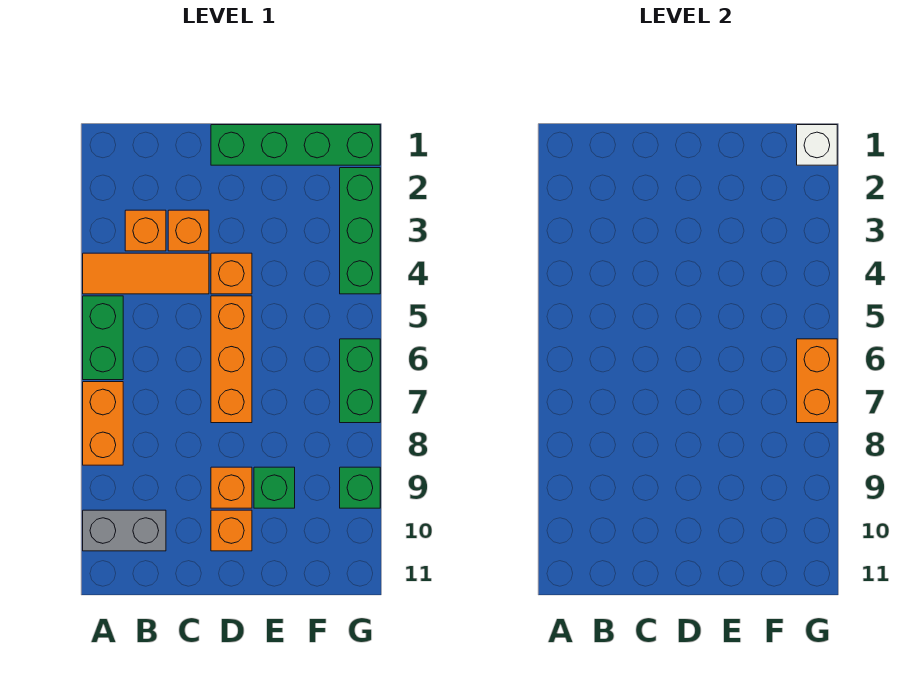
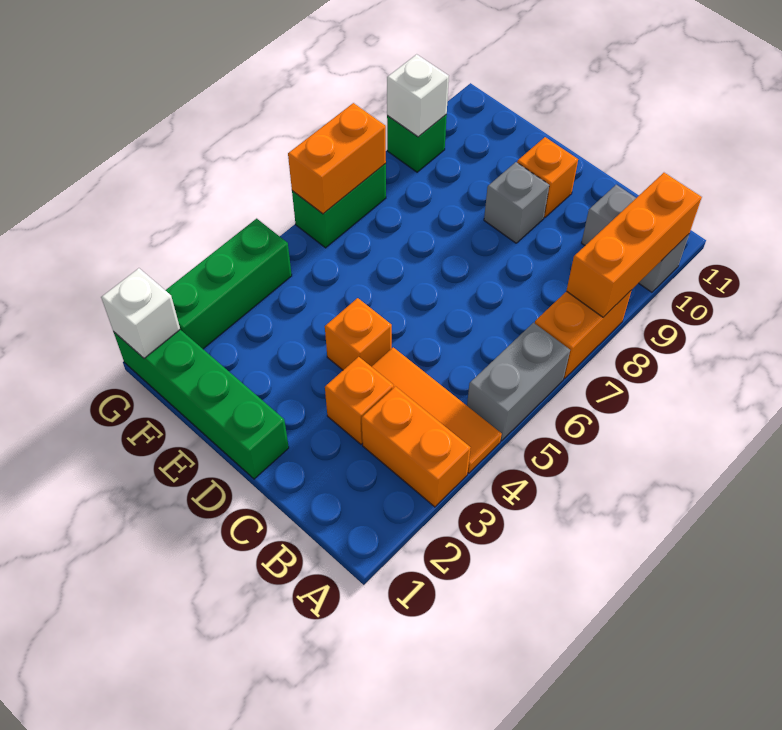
green brick A5:A6 level 1 -> grey brick A5:A6 level 1
orange brick B3 level 1 -> orange brick A3:B3 level 1
orange brick D5:D7 level 1 -> orange brick A8:A10 level 2
orange brick D9 level 1 -> grey brick D9 level 1
green brick E9 level 1 -> none
none -> white brick G9 level 2

